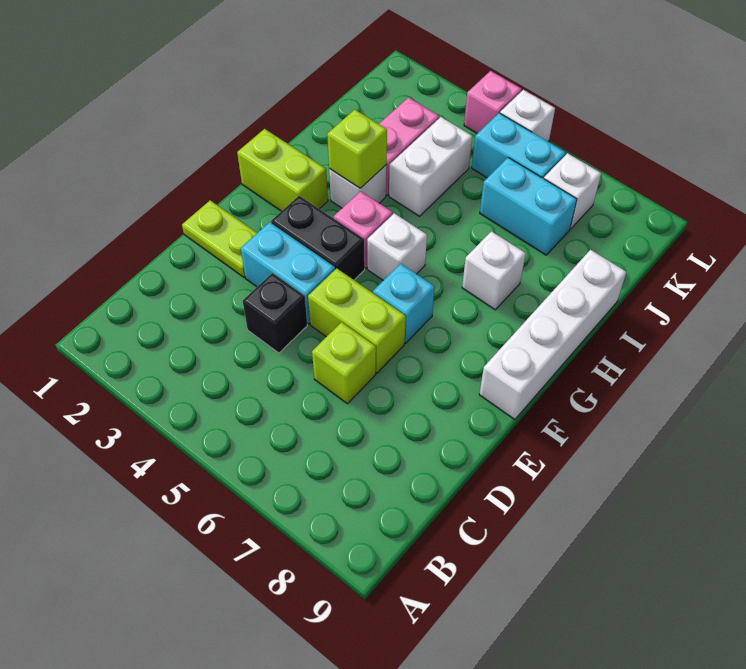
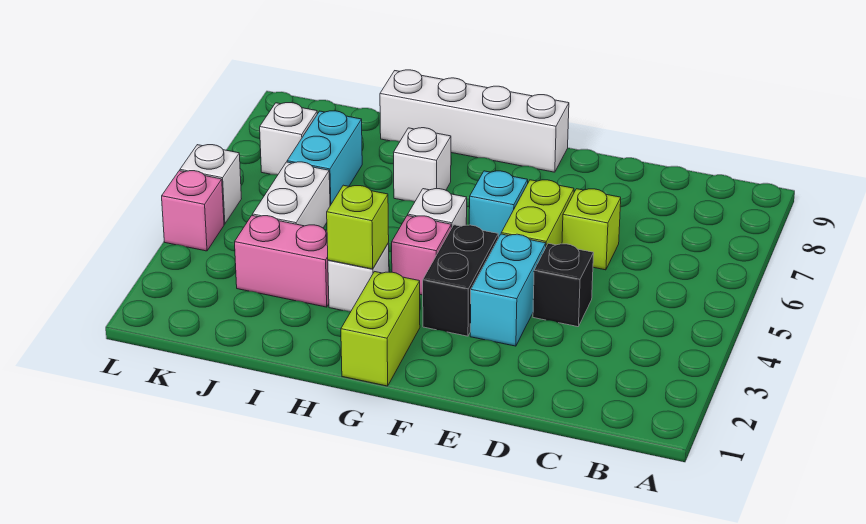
lime plate E1:E2 level 1 -> none
white brick I4:J4 level 1 -> white brick J4:J5 level 1
cyan brick K5:K6 level 1 -> none

